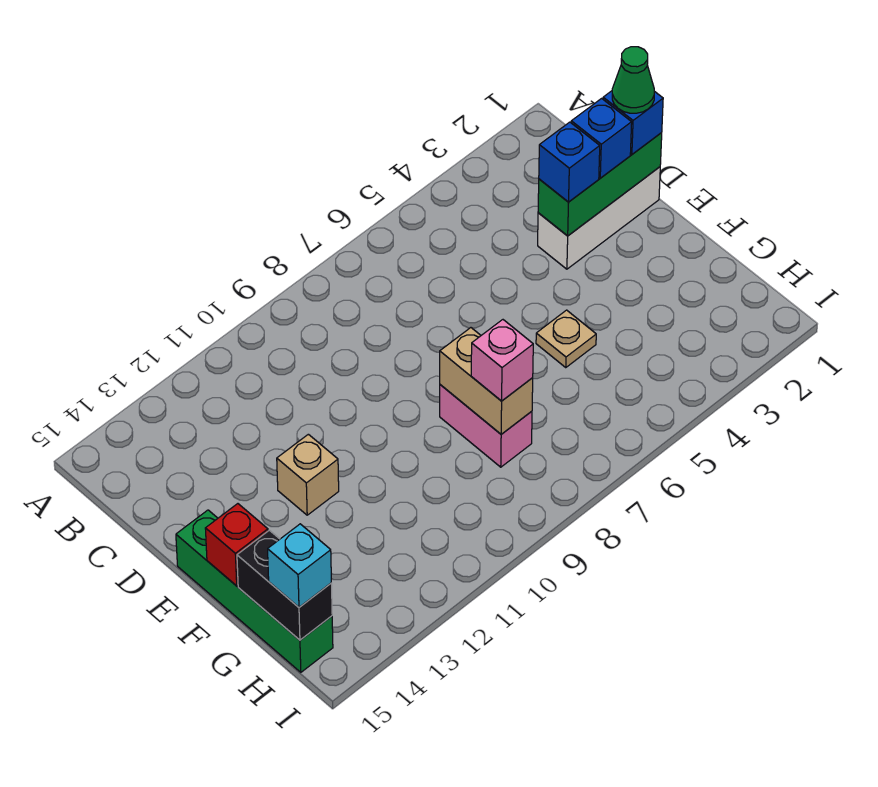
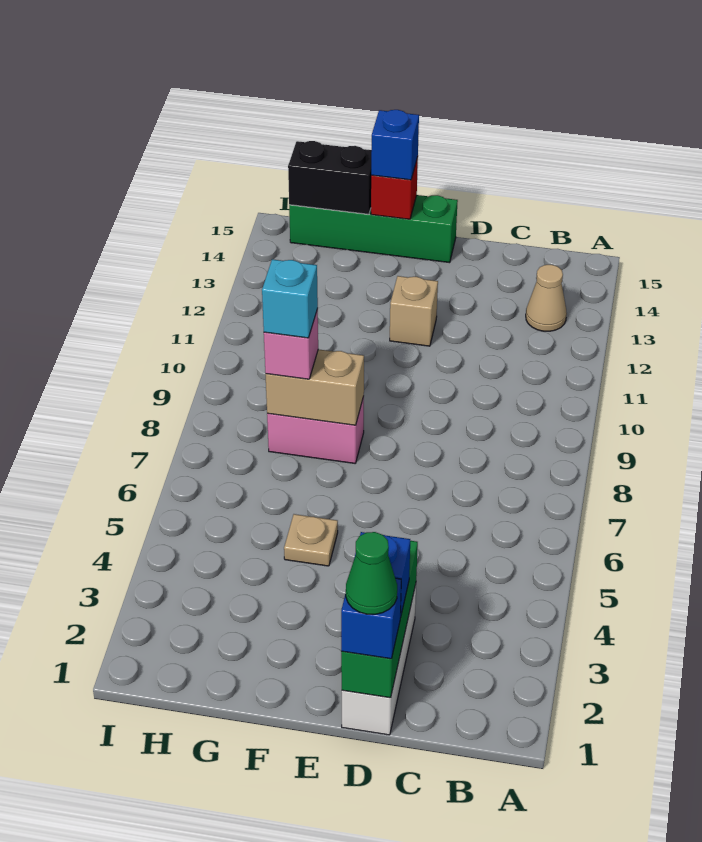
none -> tan cone B13 level 1
blue brick D3 level 3 -> blue brick F15 level 3
cyan brick H15 level 3 -> cyan brick G8 level 4

